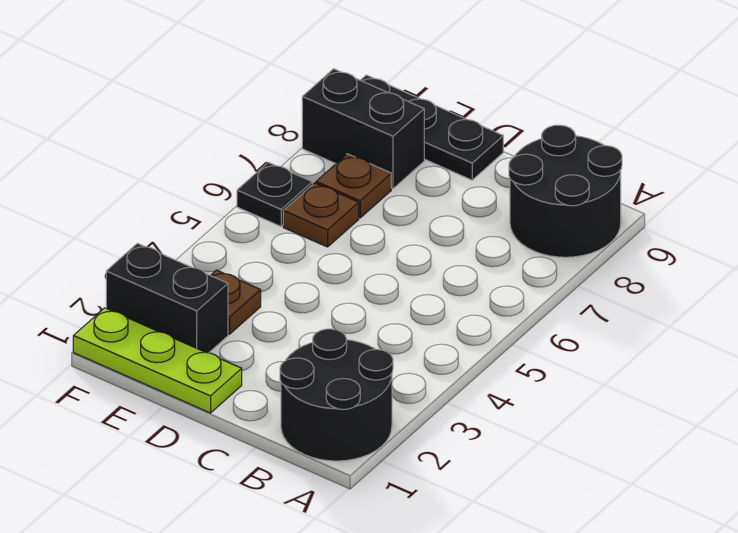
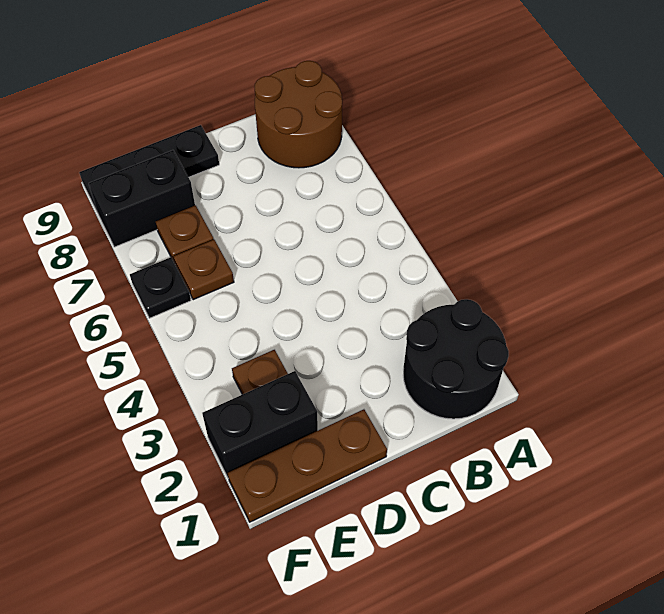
black round brick A8:B9 level 1 -> brown round brick A8:B9 level 1
lime plate D1:F1 level 1 -> brown plate D1:F1 level 1

